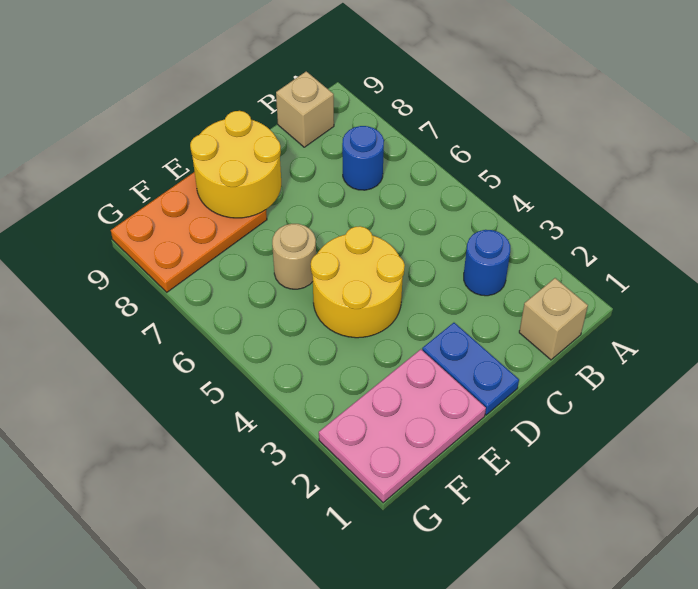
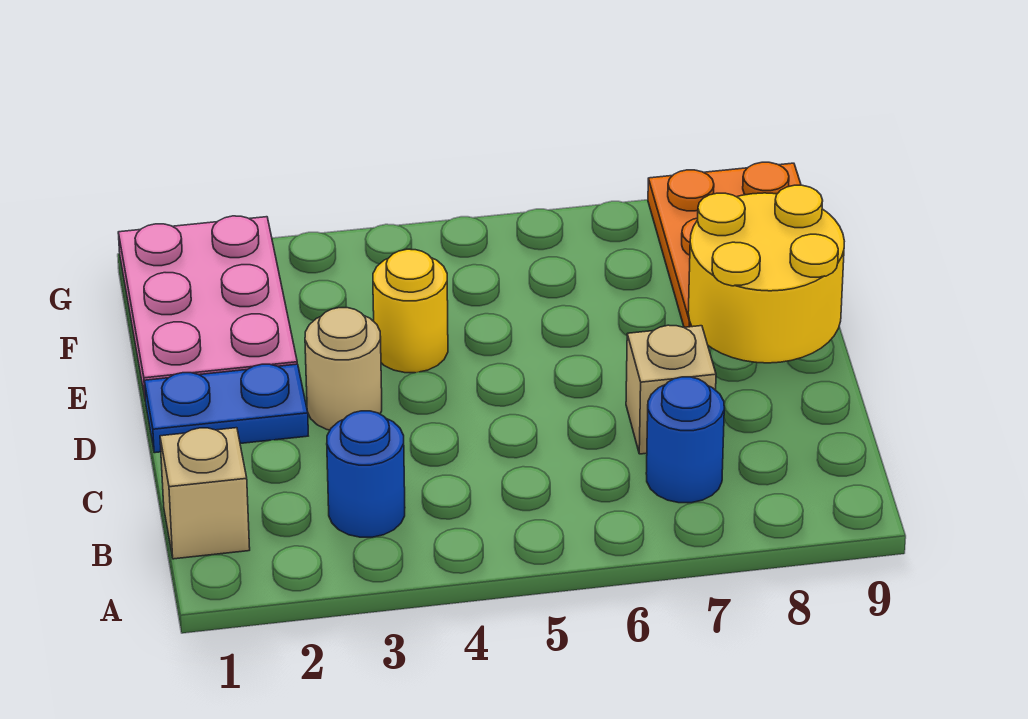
tan brick B9 level 1 -> tan brick C7 level 1
yellow round brick D4:E5 level 1 -> yellow round brick E4 level 1
tan round brick E6 level 1 -> tan round brick D3 level 1

